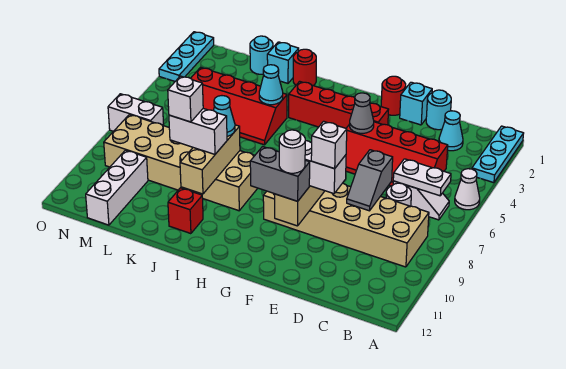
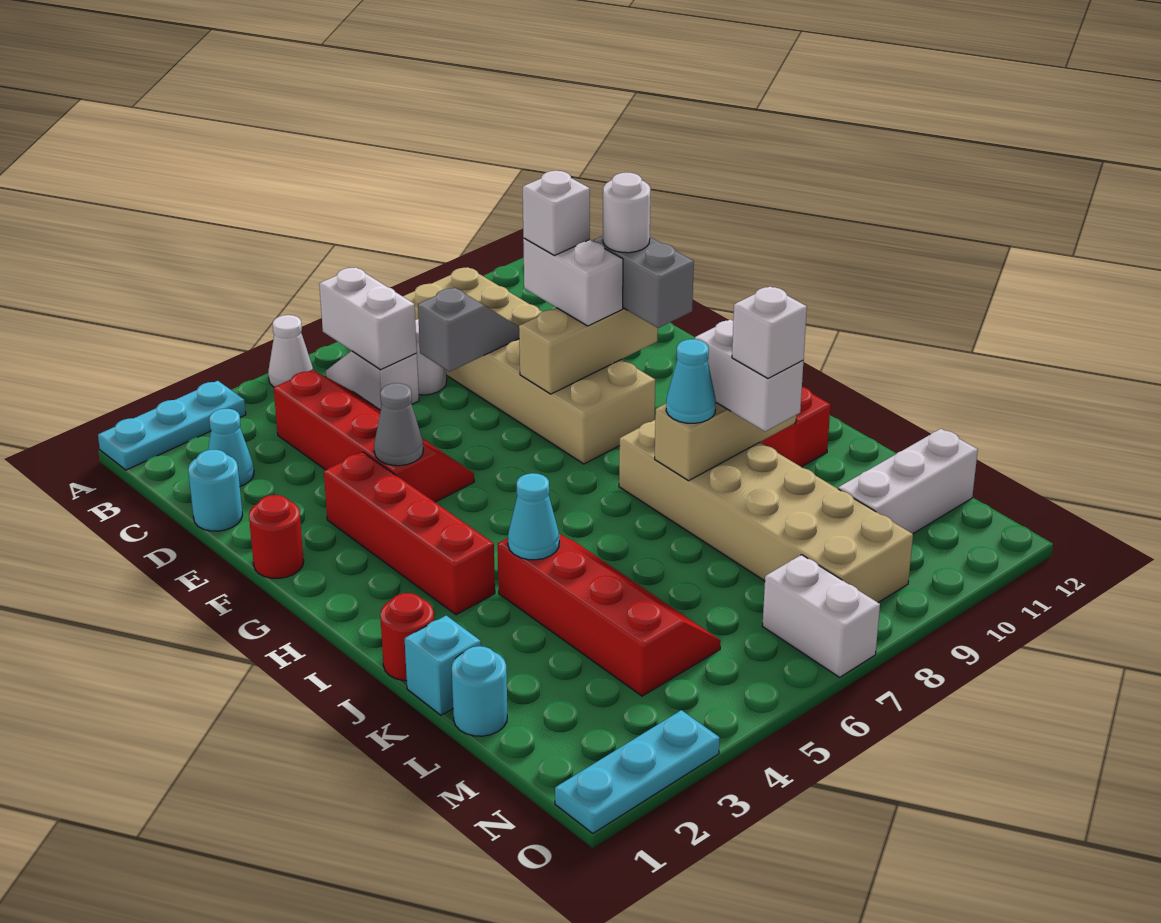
white plate B6:C6 level 2 -> white brick B6:C6 level 2
cyan brick E1 level 1 -> none

